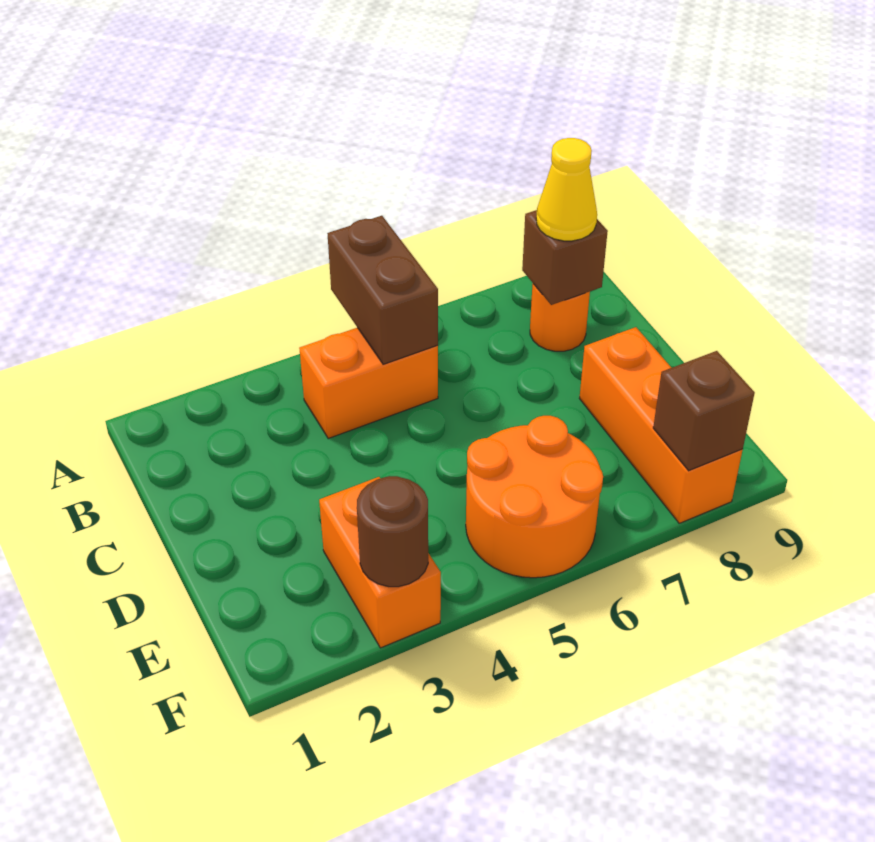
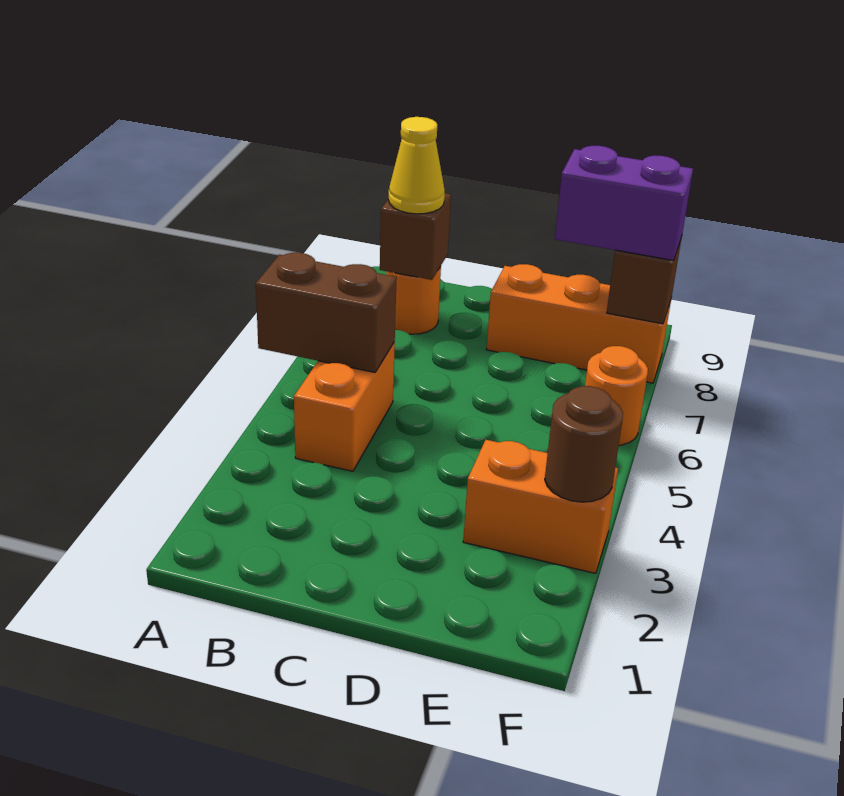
orange round brick E5:F6 level 1 -> orange round brick F6 level 1
none -> purple brick E8:F8 level 3

